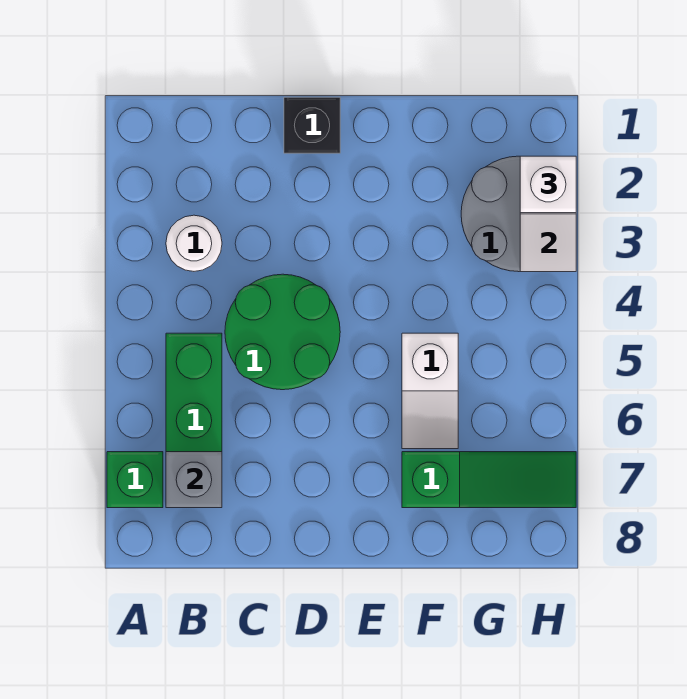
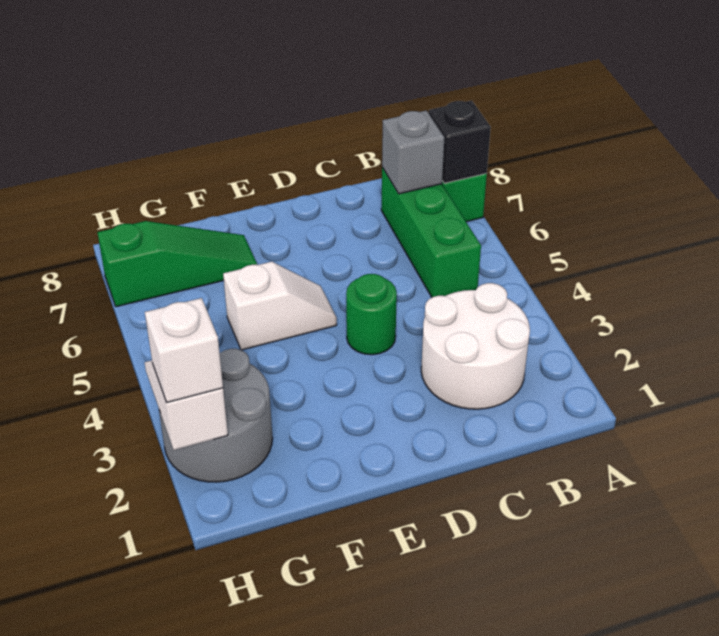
white round brick B3 level 1 -> white round brick B2:C3 level 1
green round brick C4:D5 level 1 -> green round brick D4 level 1
black brick D1 level 1 -> black brick A7 level 2
white slope F5:F6 level 1 top 5 -> white slope E5:F5 level 1 top F
green slope F7:H7 level 1 top F -> green slope F7:H7 level 1 top H

